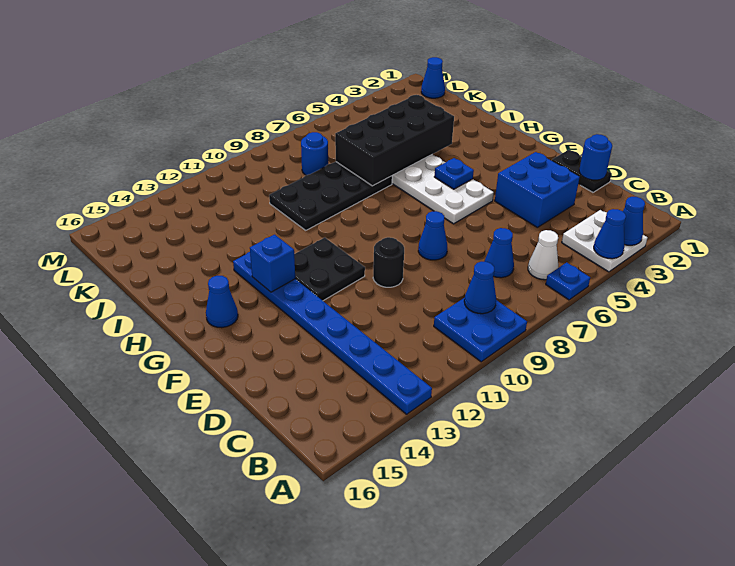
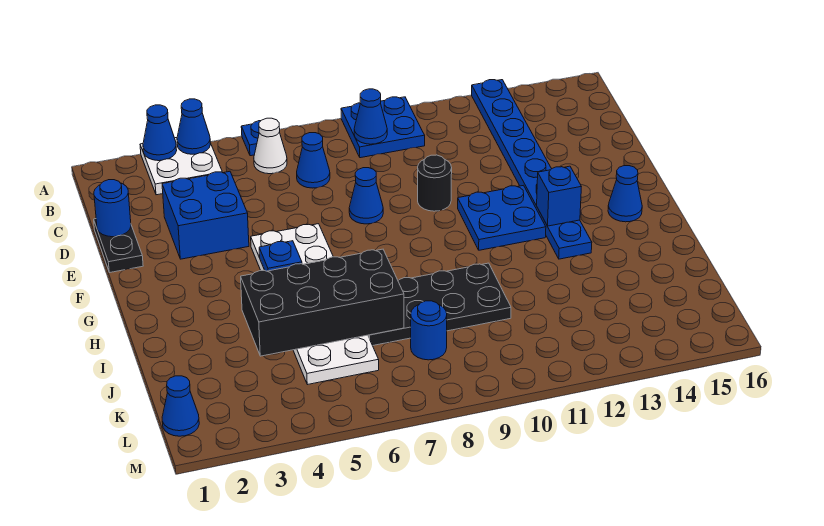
black plate F11:G12 level 1 -> blue plate F11:G12 level 1

